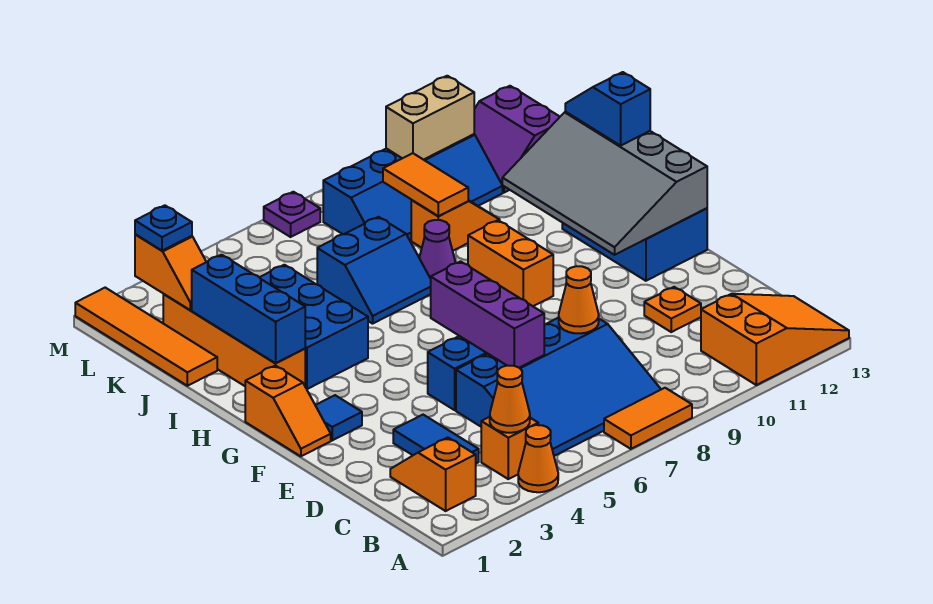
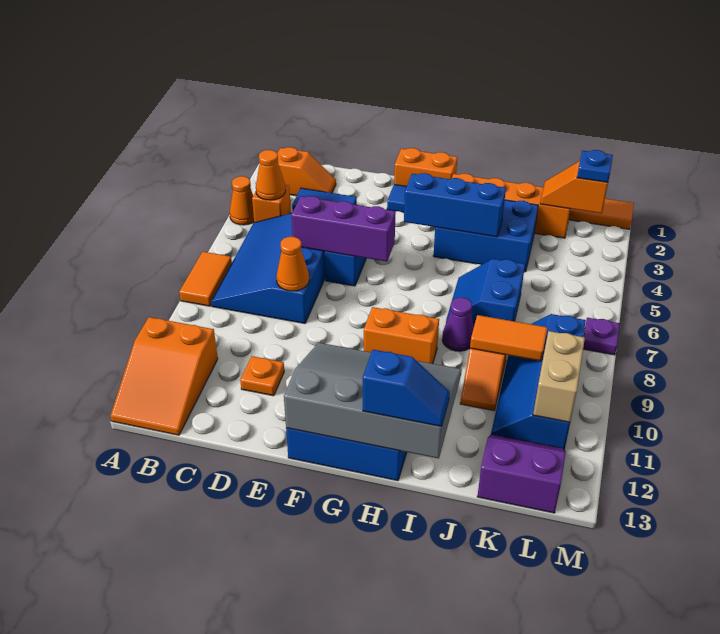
orange slope F1:G1 level 1 top G -> orange brick F1:G1 level 1
blue brick H2:J2 level 2 -> blue brick G4:I4 level 2

